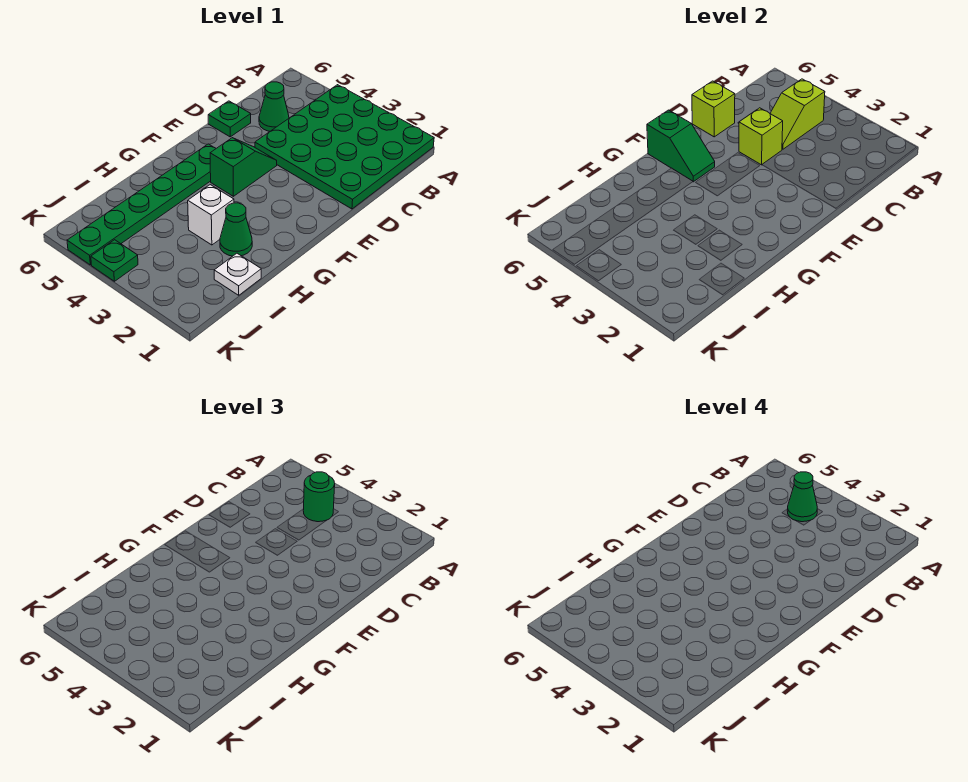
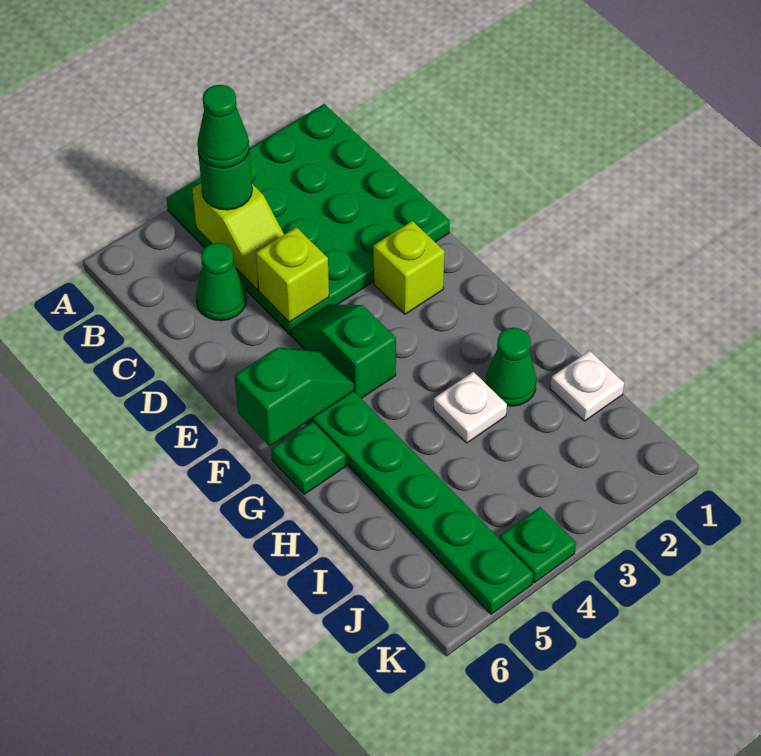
green plate D6 level 1 -> green plate G6 level 1
lime brick D6 level 2 -> lime brick E2 level 1
white brick H3 level 1 -> white plate H3 level 1

